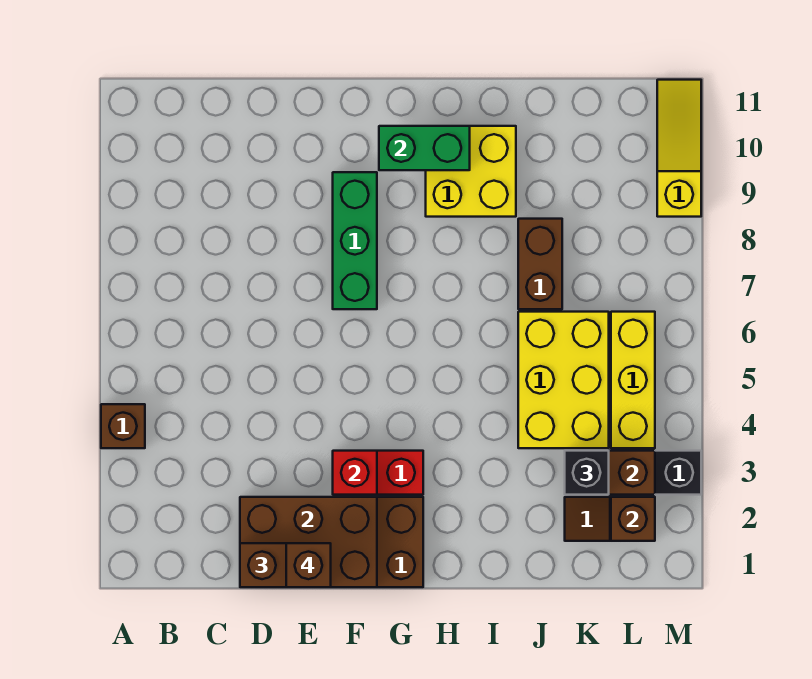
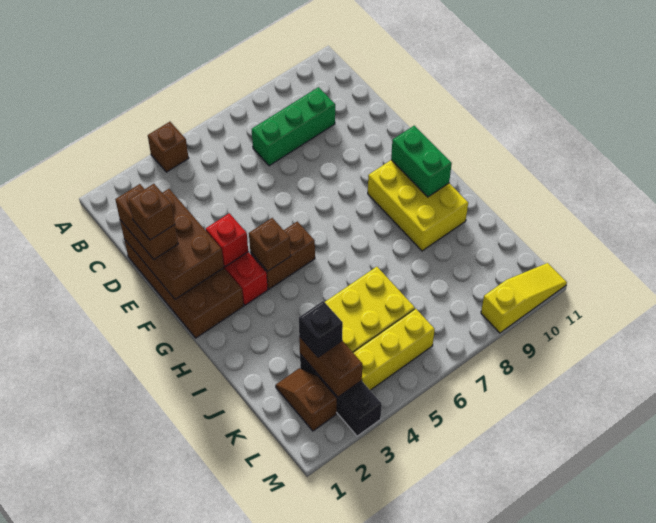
green brick F7:F9 level 1 -> green brick C7:C9 level 1
yellow brick H9:I10 level 1 -> yellow brick G9:I10 level 1
brown brick J7:J8 level 1 -> brown brick G4:G5 level 1
brown brick L2 level 2 -> brown brick G4 level 2

